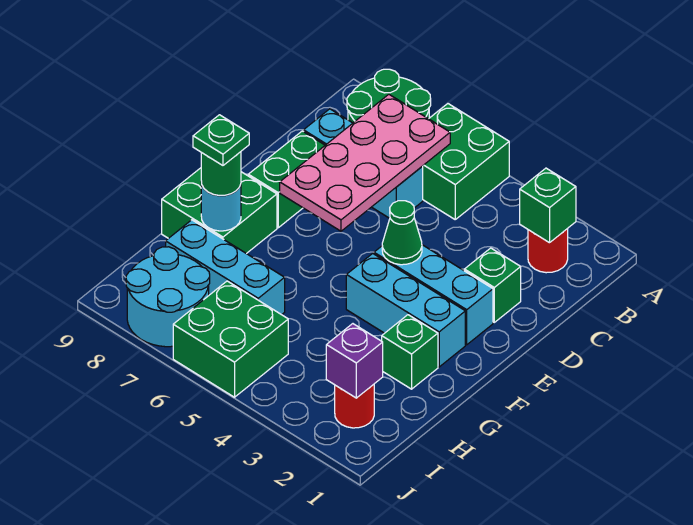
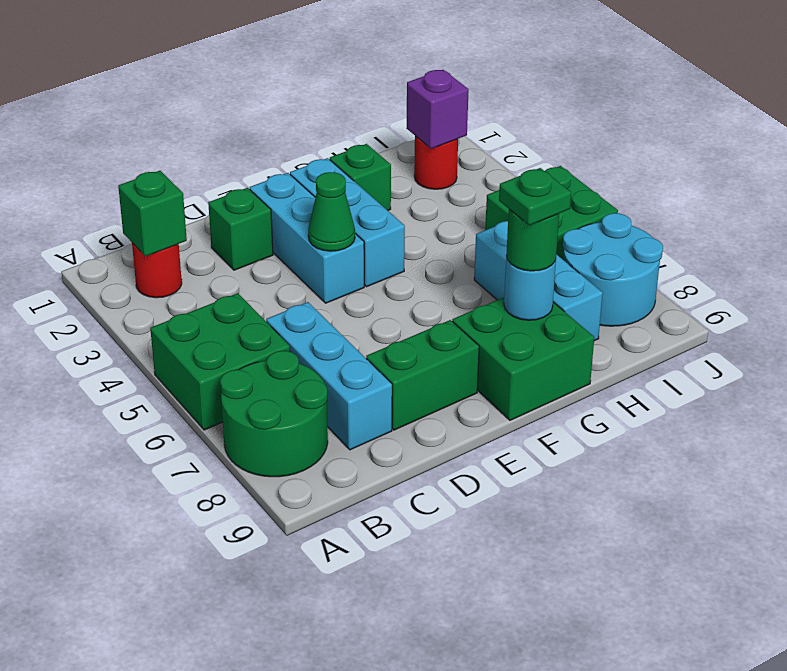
pink plate B6:E7 level 2 -> none

